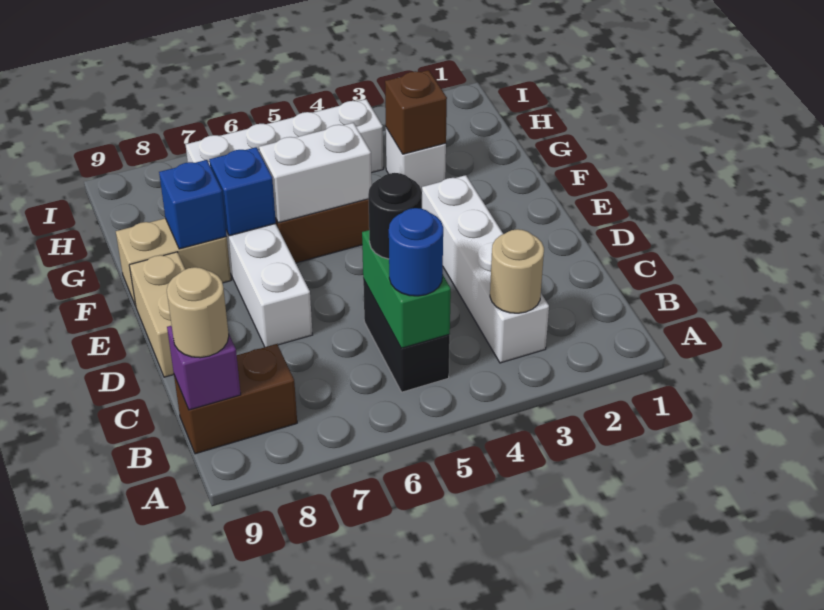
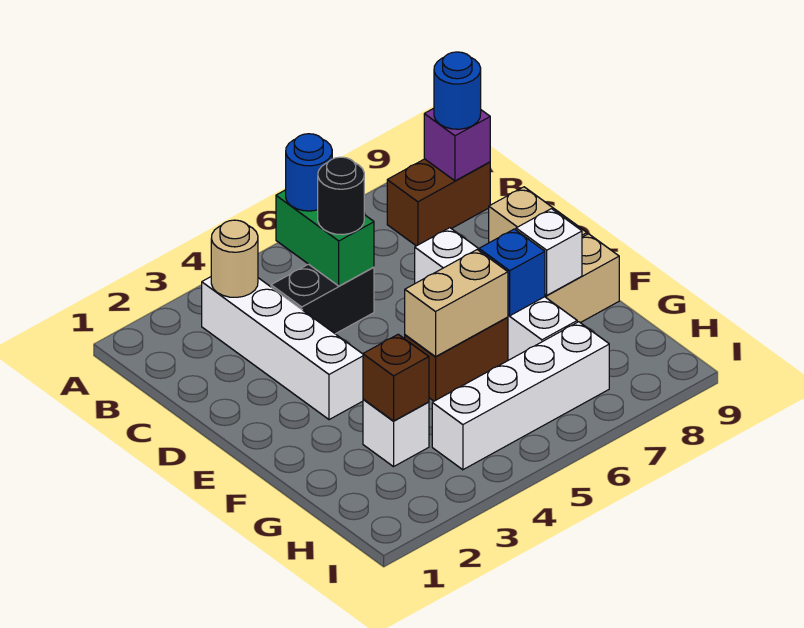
black brick B5:C5 level 1 -> black brick C4:C5 level 1
tan round brick B9 level 3 -> blue round brick B9 level 3
white brick F5:F6 level 2 -> tan brick F5:F6 level 2
blue brick F8 level 2 -> white brick F8 level 2

